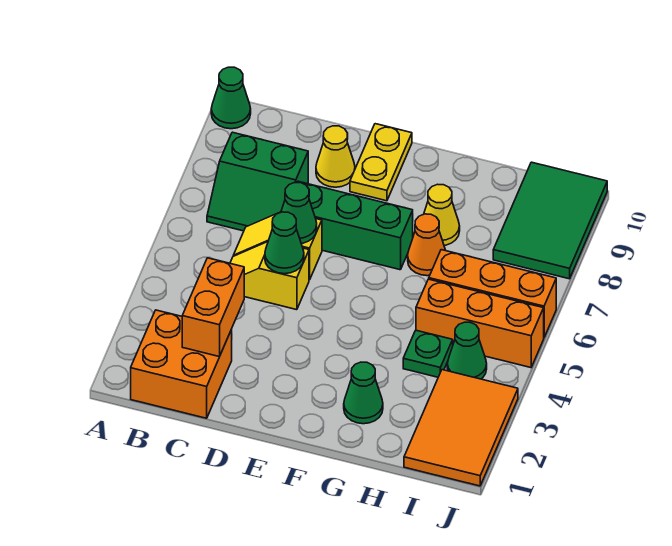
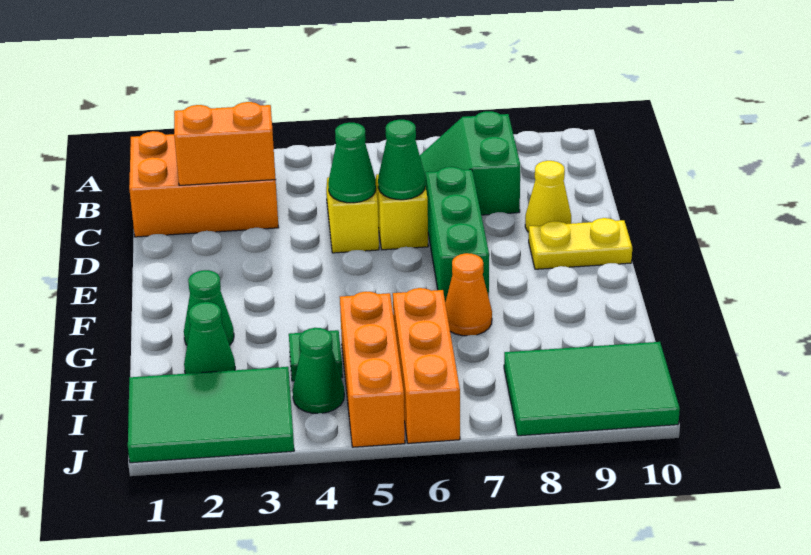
green cone A10 level 1 -> green cone H2 level 1
orange brick B1:C2 level 1 -> orange brick B1:C3 level 1
yellow cone G8 level 1 -> none
orange tile I1:J3 level 1 -> green tile I1:J3 level 1

